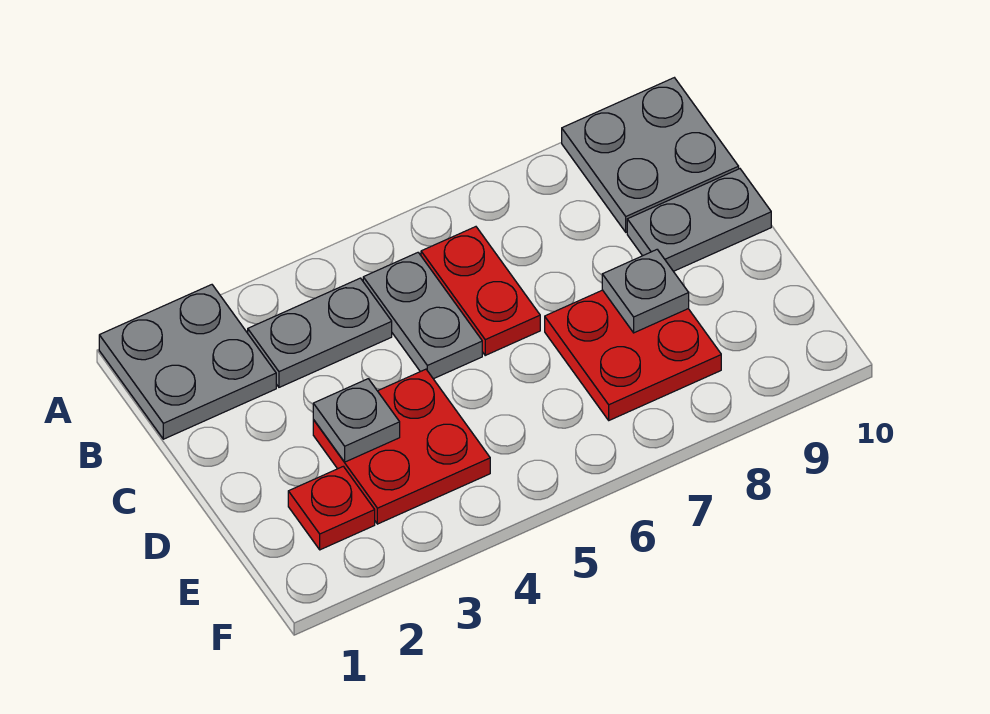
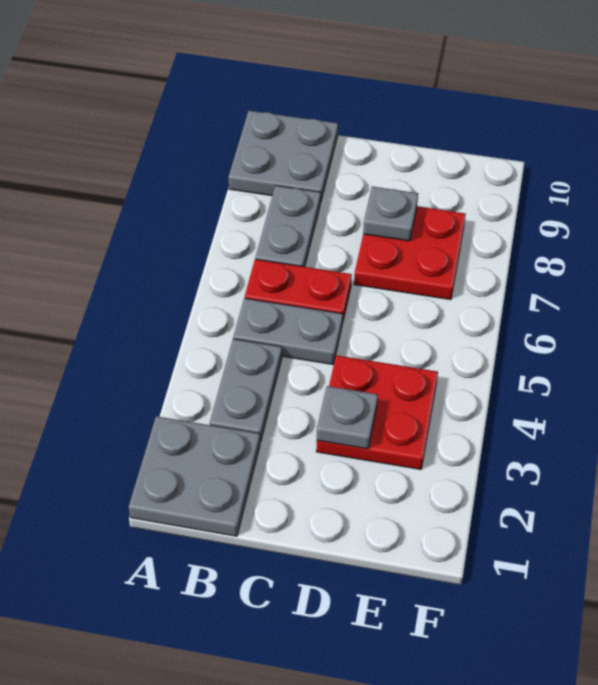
grey plate C9:C10 level 1 -> grey plate B7:B8 level 1
red plate E2 level 1 -> none

